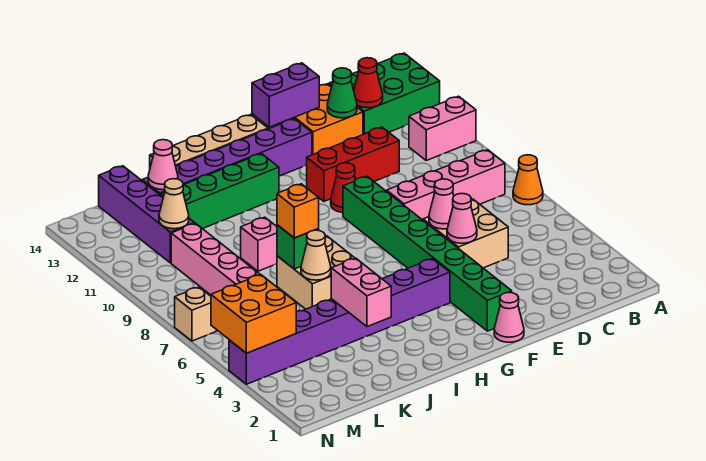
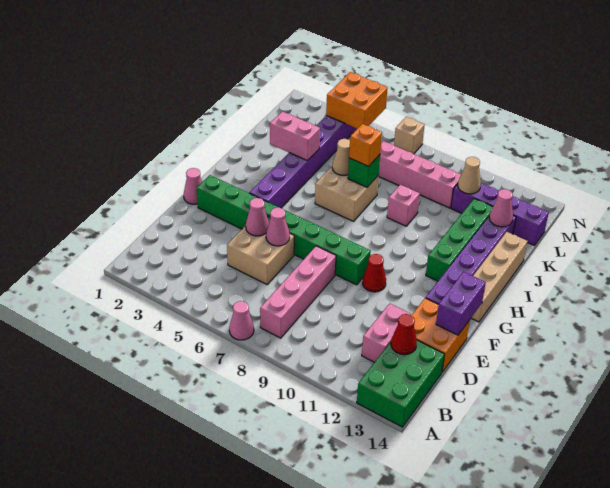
orange cone A7 level 1 -> pink cone A7 level 1
pink brick A11:B11 level 1 -> pink brick C12:D12 level 1
red brick D11:F11 level 1 -> none
green cone D13 level 2 -> none

